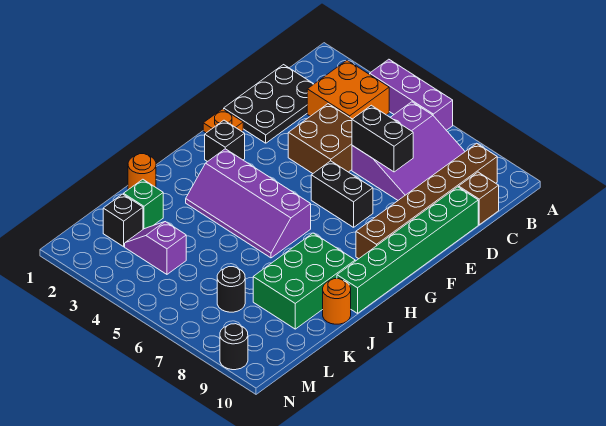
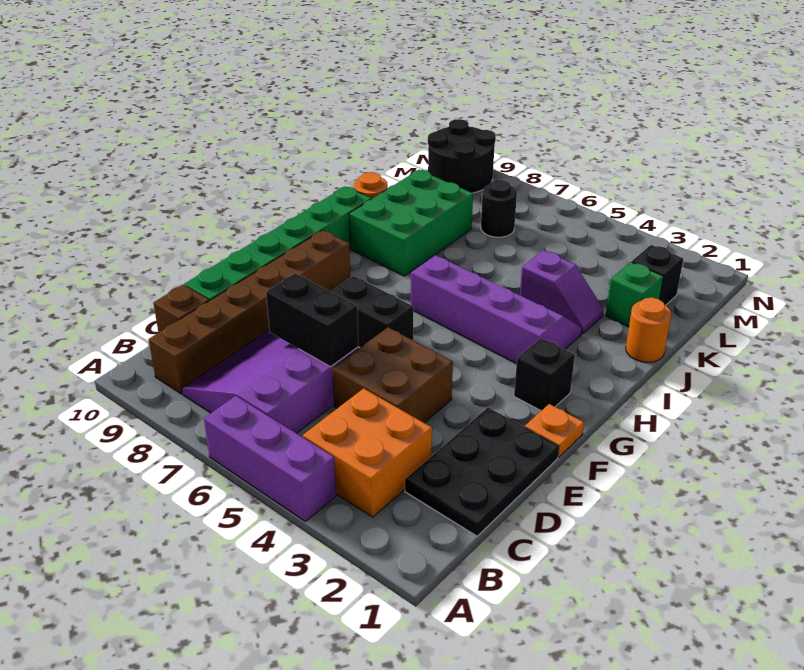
purple slope L3:L4 level 1 top 4 -> purple slope J3:J4 level 1 top 4
black round brick N9 level 1 -> black round brick M9:N10 level 1

